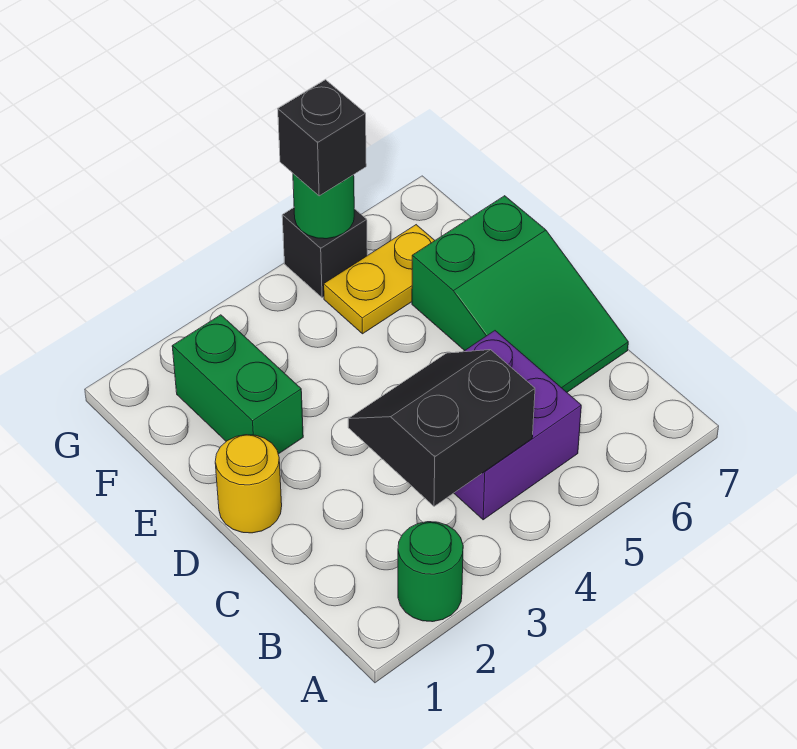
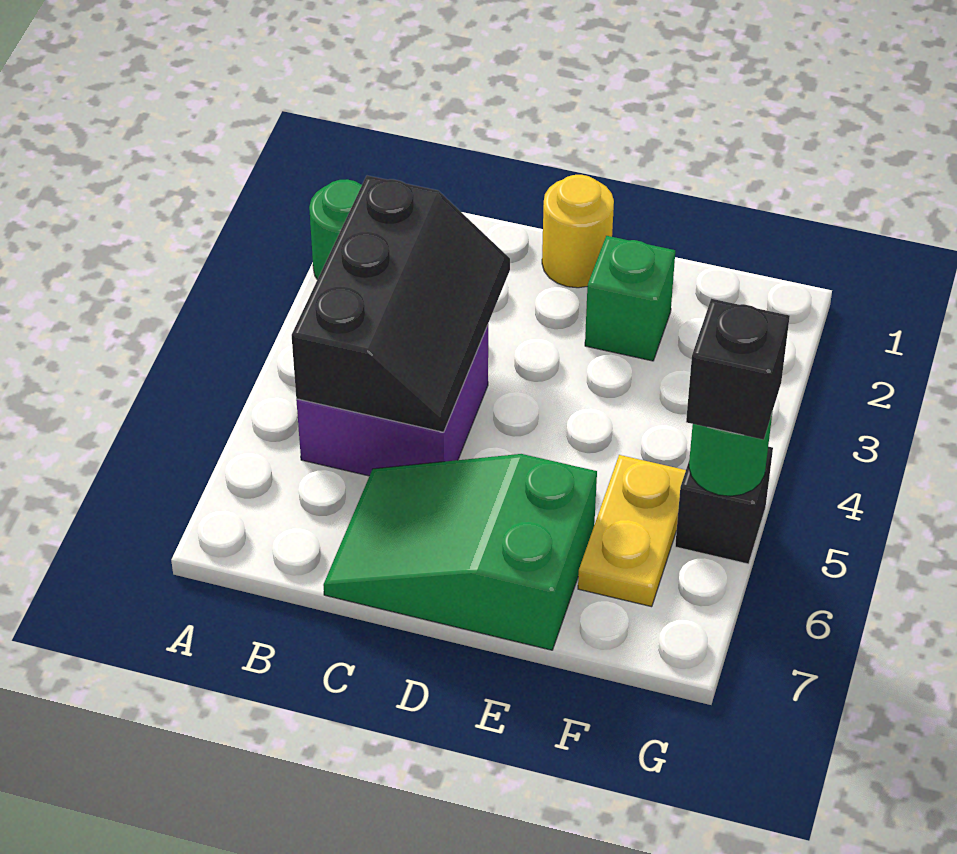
black slope B3:C4 level 2 top B -> black slope B3:C5 level 2 top B
green brick E2:F2 level 1 -> green brick E2 level 1

